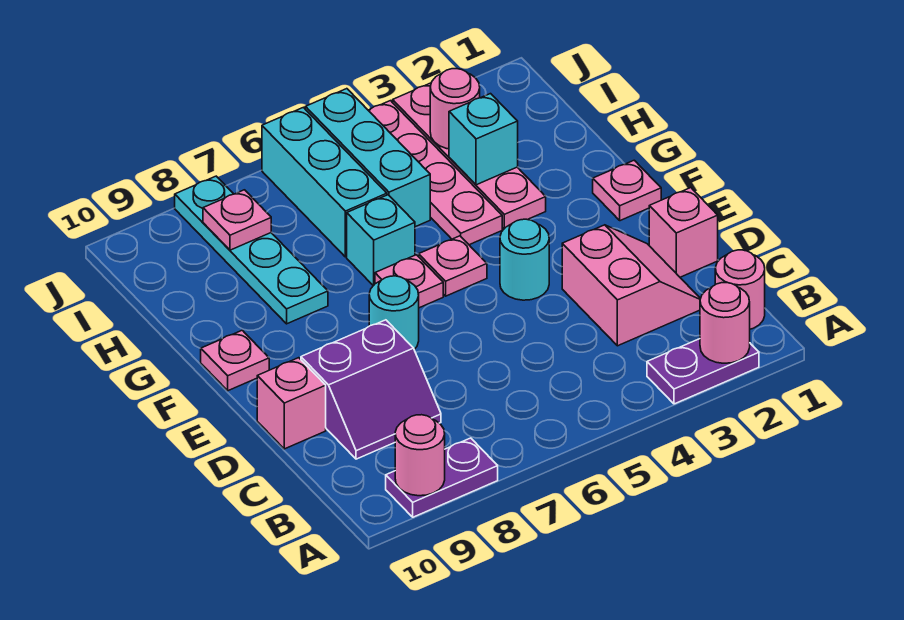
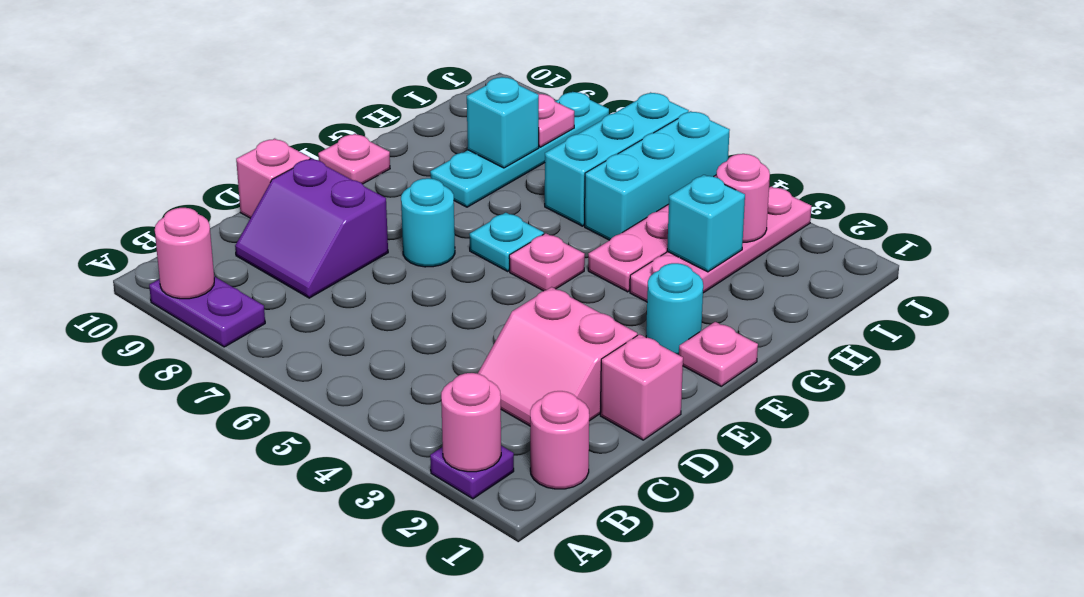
purple plate A2:A3 level 1 -> purple plate A2 level 1
pink slope C2:D3 level 1 top 3 -> pink slope C2:D3 level 1 top D
cyan round brick E4 level 1 -> cyan round brick F2 level 1
pink plate F6 level 1 -> cyan plate F6 level 1
cyan brick G6 level 1 -> cyan brick H8 level 2

